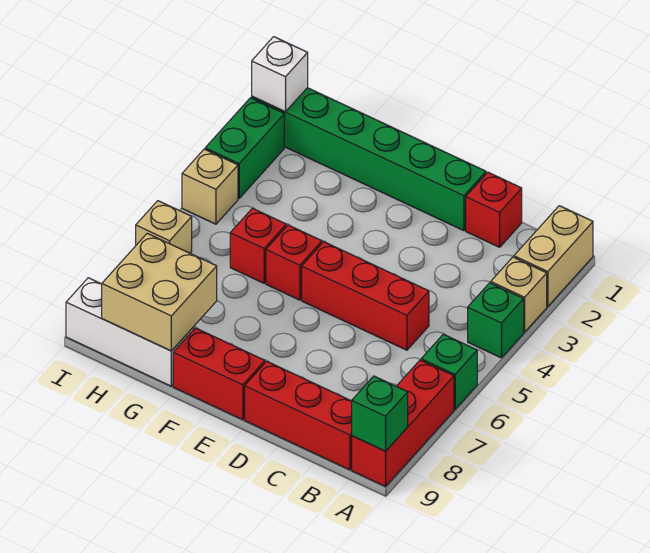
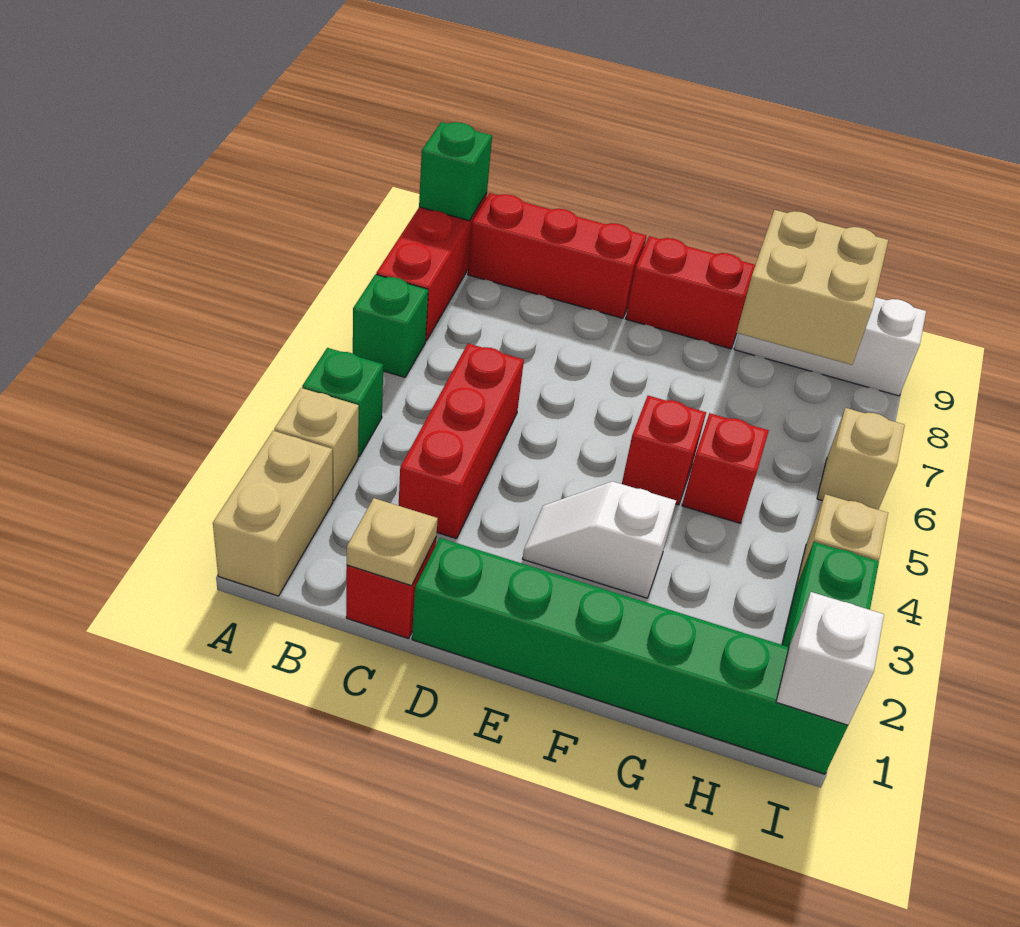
none -> tan plate C1 level 2
red brick C5:E5 level 1 -> red brick C3:C5 level 1
none -> white slope E3:F3 level 1 top F

